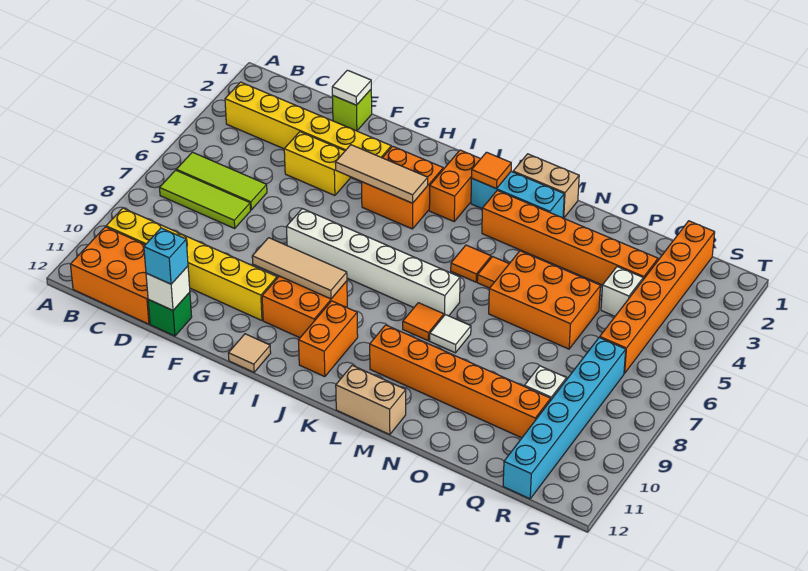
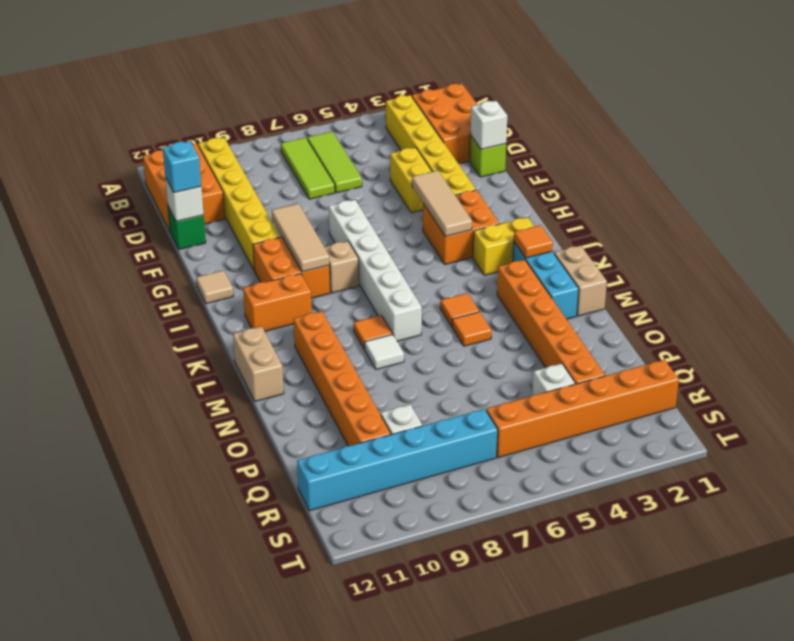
white tile E1 level 2 -> white brick E1 level 2
none -> tan brick I8 level 1
orange brick J2:J3 level 1 -> yellow brick J2:J3 level 1
orange brick N5:P6 level 1 -> orange brick B1:D2 level 1

